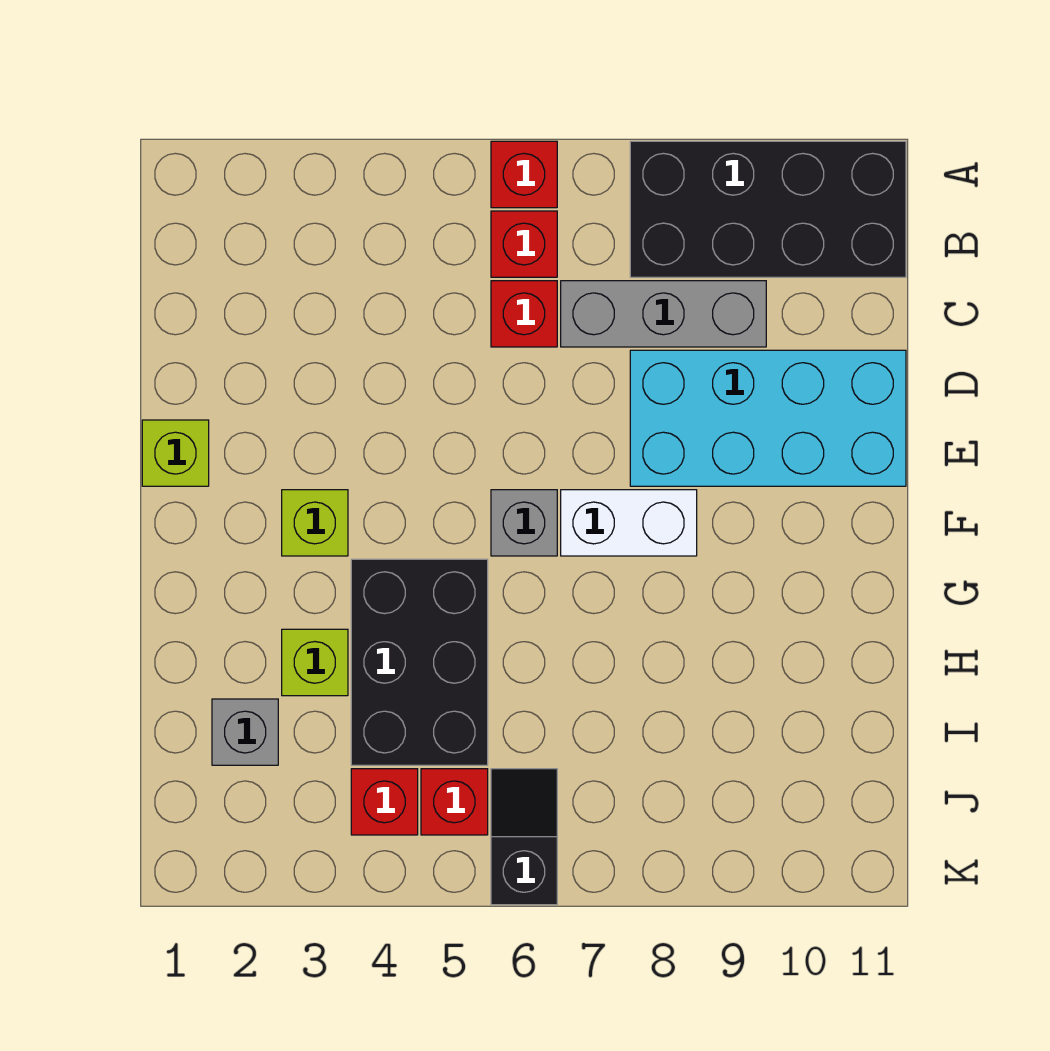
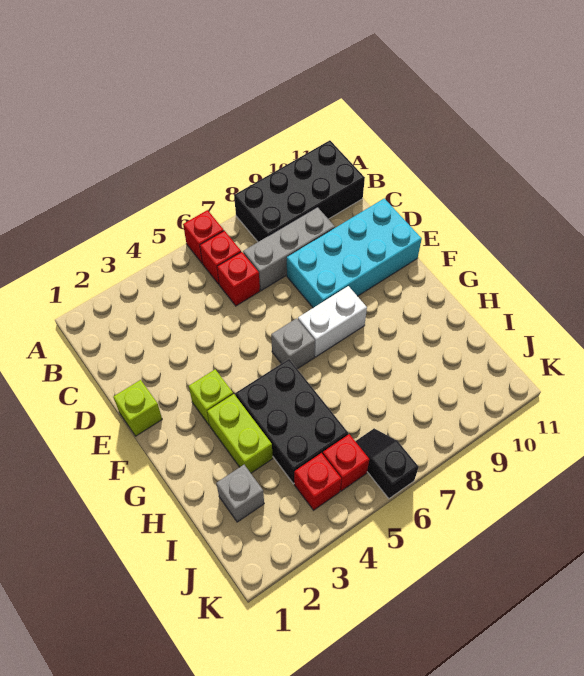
lime brick H3 level 1 -> lime brick G3:H3 level 1

